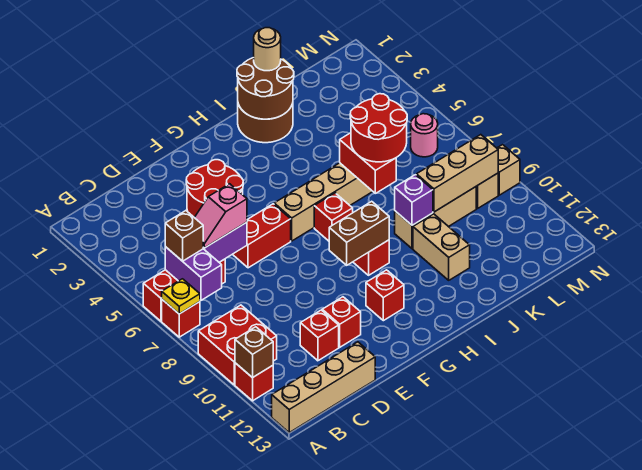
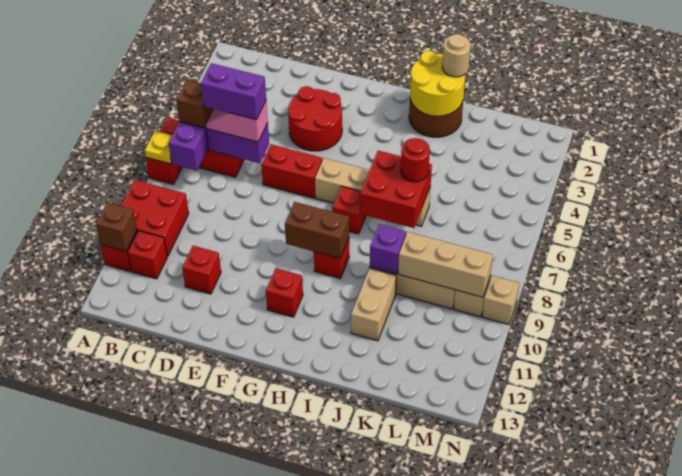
tan brick A13:D13 level 1 -> none
none -> purple brick C6:D6 level 4
red brick E11 level 1 -> red brick B11 level 1
brown round brick I1:J2 level 2 -> yellow round brick I1:J2 level 2
red brick J6:J7 level 2 -> red brick I6:J7 level 2
red round brick J6:K7 level 3 -> red round brick J6 level 3
pink round brick M6 level 1 -> none

